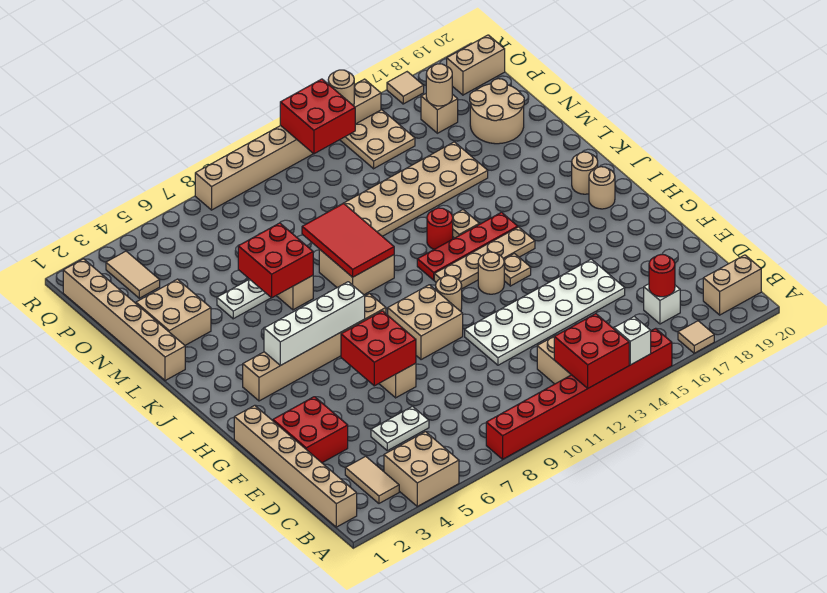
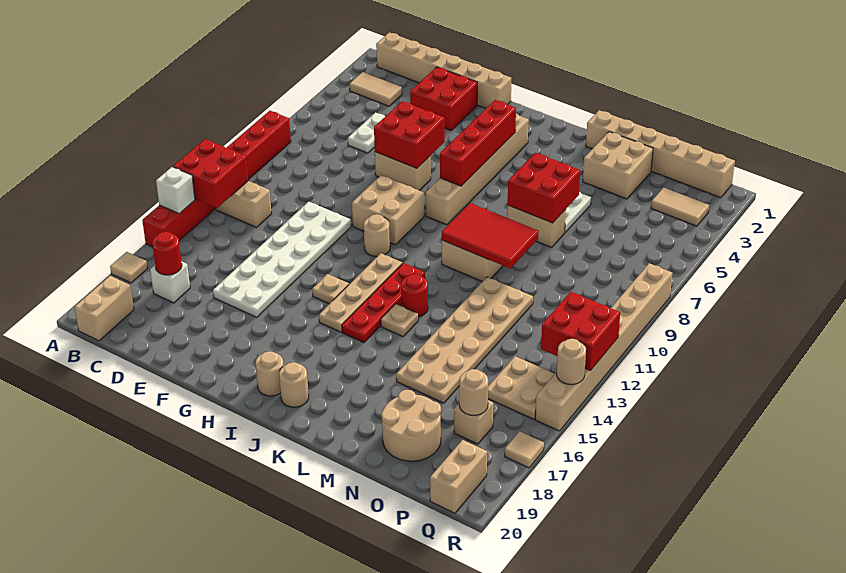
tan brick A4:B5 level 1 -> none
tan round brick H13 level 1 -> none
white brick I4:I7 level 2 -> red brick I4:I7 level 2

